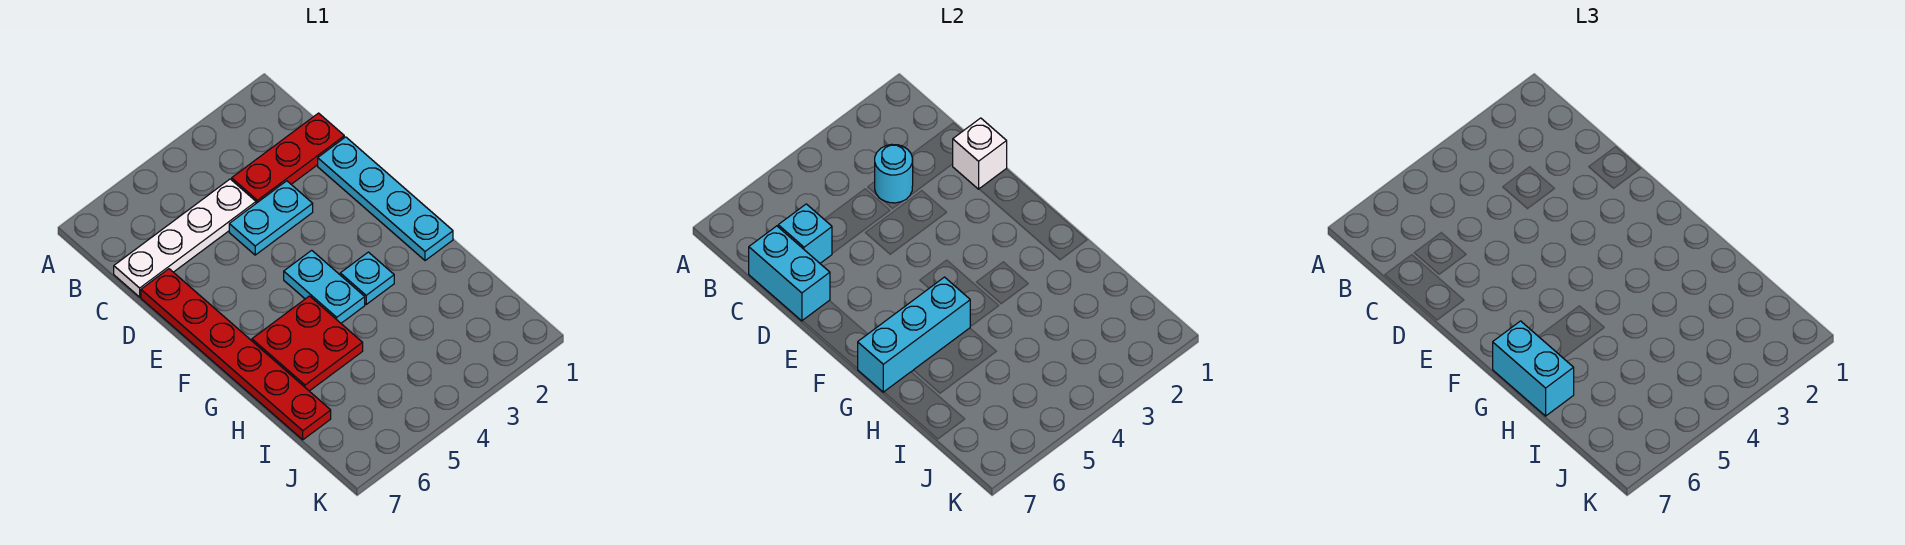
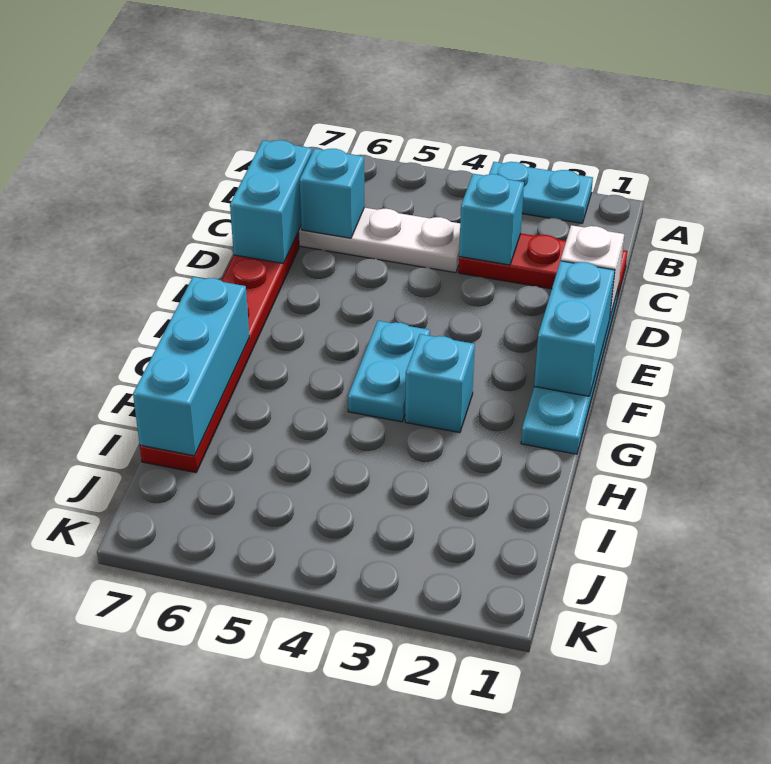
cyan round brick C3 level 2 -> cyan brick C3 level 2
cyan plate D3:D4 level 1 -> cyan plate A2:A3 level 1
cyan plate G3 level 1 -> cyan brick G3 level 1
red plate G5:H6 level 1 -> none
cyan brick G5:G7 level 2 -> cyan brick G7:I7 level 2
cyan brick G7:H7 level 3 -> cyan brick E1:F1 level 2

